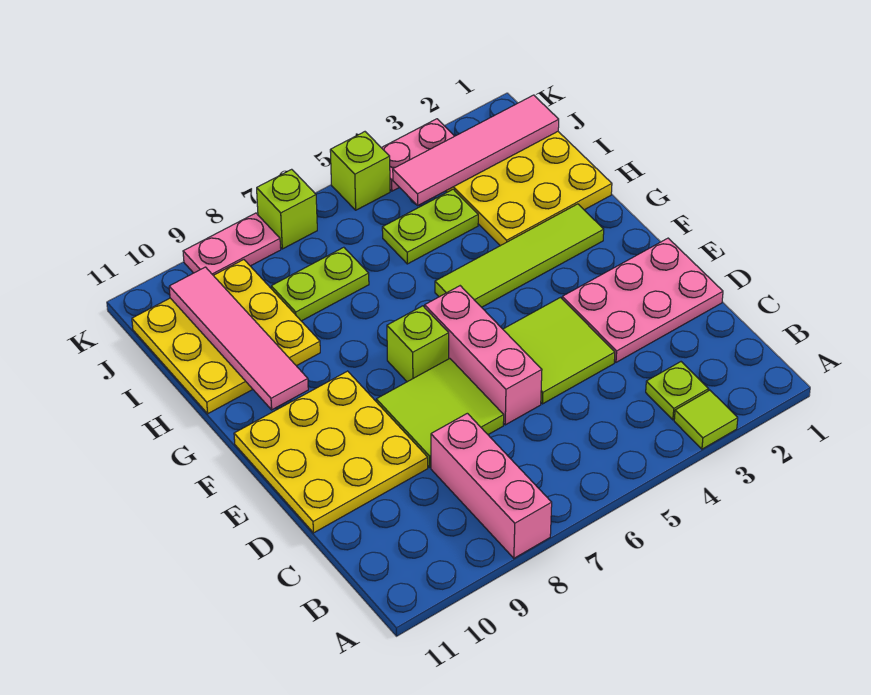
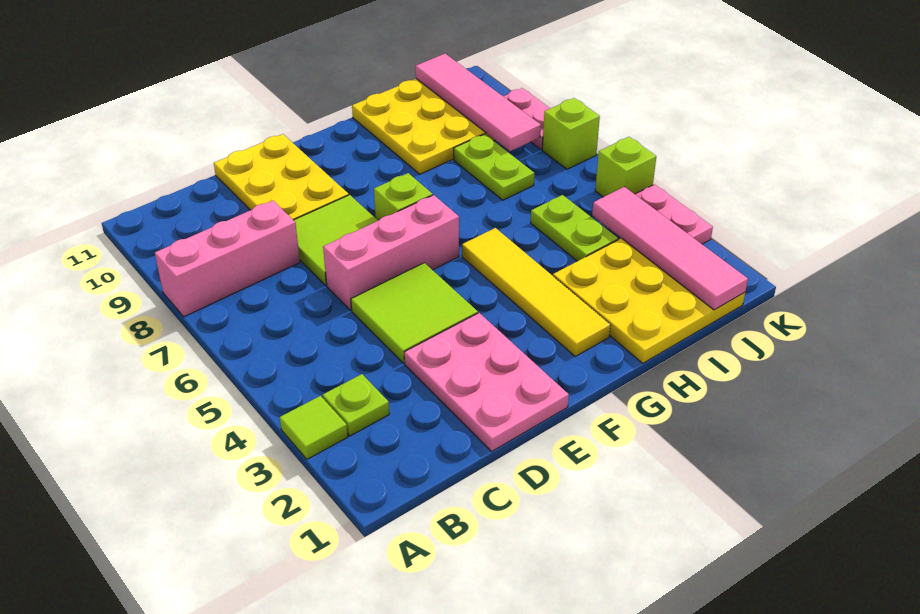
yellow plate D9:F11 level 1 -> yellow plate D9:E11 level 1
lime tile G2:G5 level 1 -> yellow tile G2:G5 level 1
pink tile G10:J10 level 2 -> pink tile J8:J11 level 2

